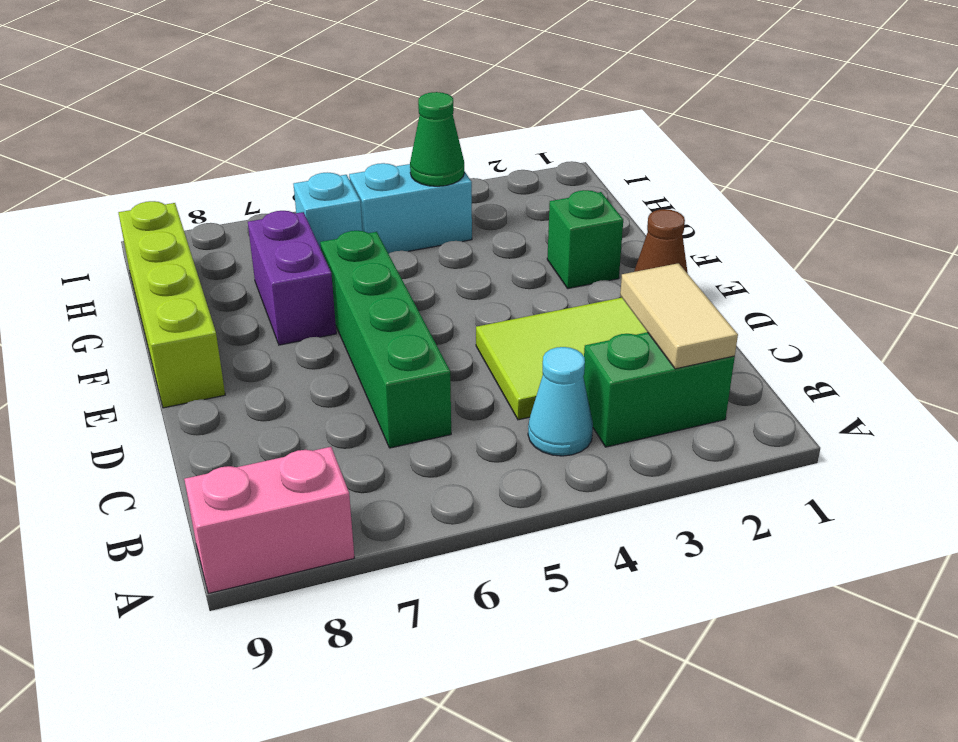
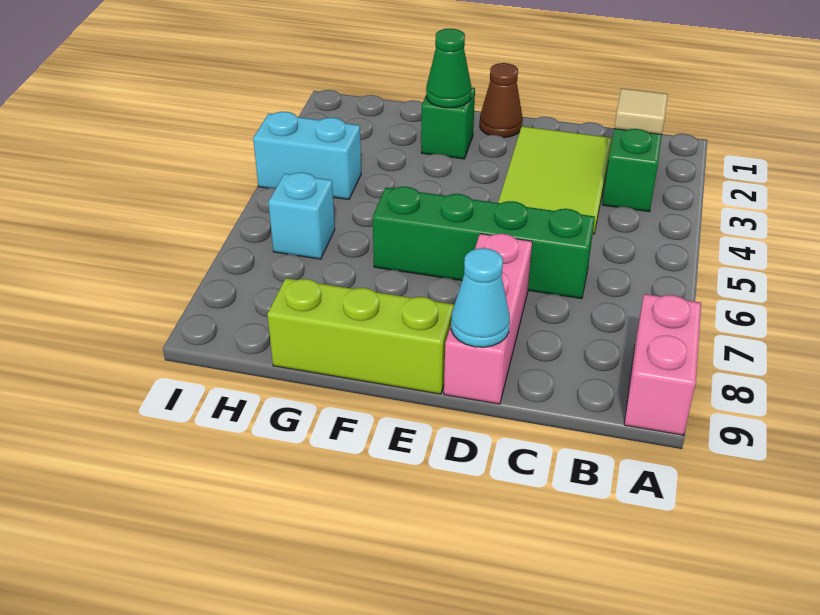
tan tile B2:C2 level 2 -> tan tile B2 level 2
cyan cone B4 level 1 -> cyan cone D9 level 2
none -> pink brick D7:D9 level 1
lime brick E9:H9 level 1 -> lime brick E9:G9 level 1
purple brick F7:G7 level 1 -> none
cyan brick H4:H5 level 1 -> cyan brick H4:I4 level 1
green cone H4 level 2 -> green cone F2 level 2

